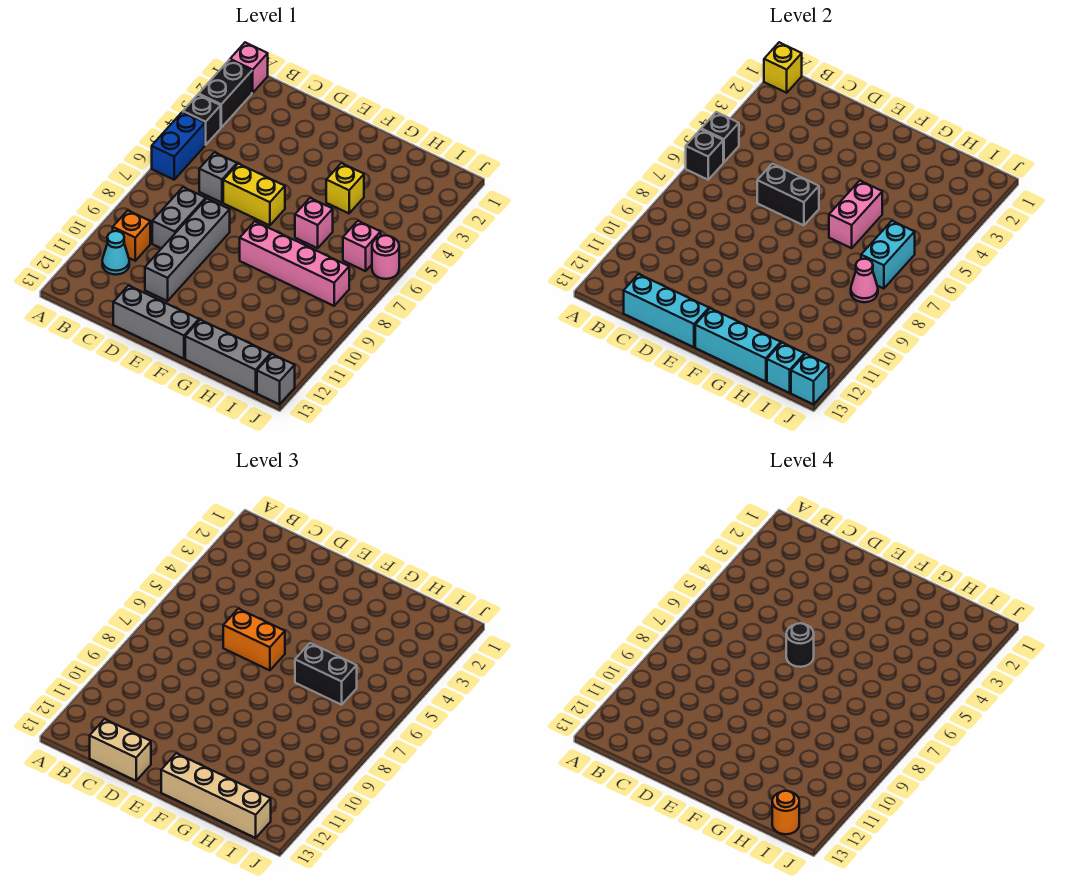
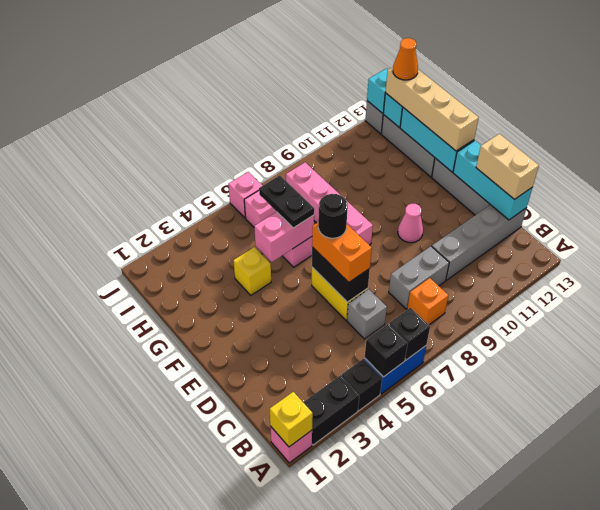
orange brick B10 level 1 -> orange brick B8 level 1
cyan cone B11 level 1 -> none
grey brick D8:D11 level 1 -> grey brick C10:C13 level 1
black brick G6:H6 level 3 -> black plate G6:H6 level 3
cyan brick I6:I7 level 2 -> none
pink cone I8 level 2 -> pink cone E10 level 1
orange round brick I13 level 4 -> orange cone I13 level 4
pink round brick J6 level 1 -> pink brick J6 level 1

